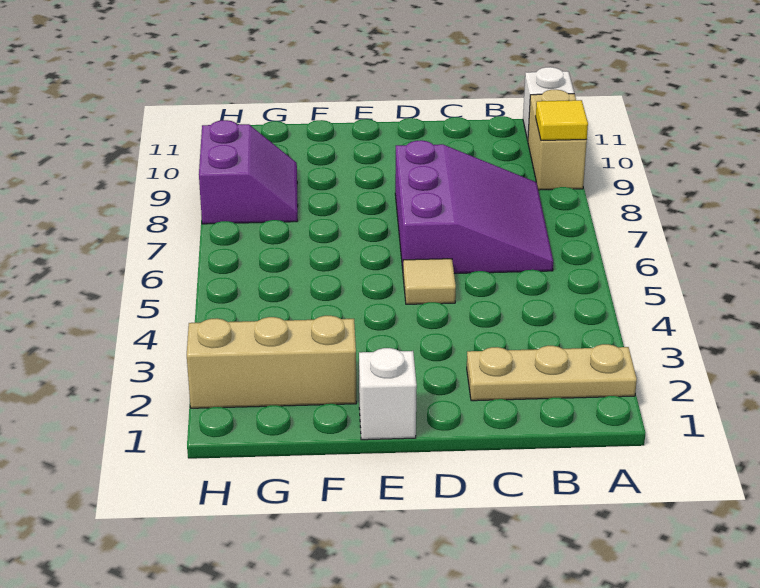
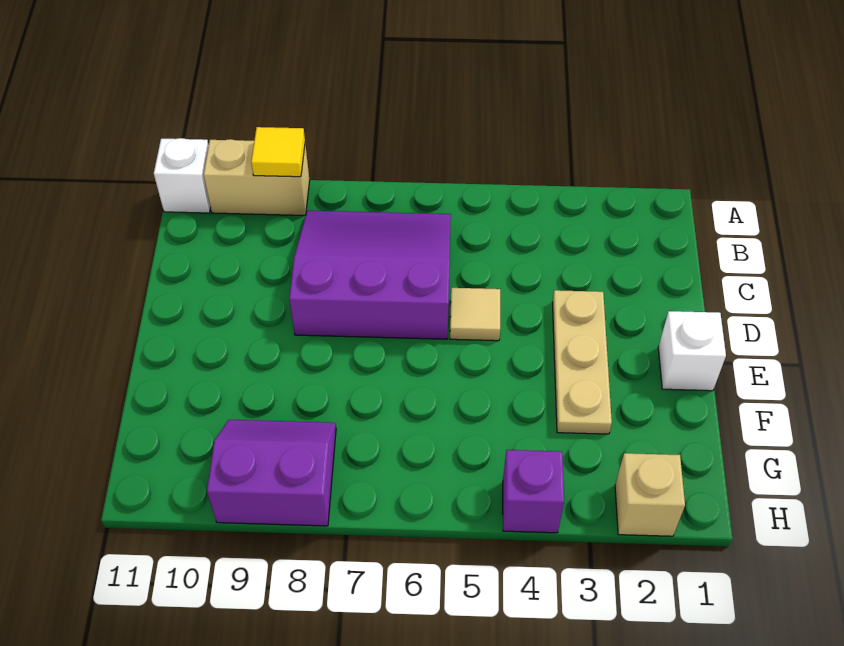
tan plate A2:C2 level 1 -> tan plate D3:F3 level 1
tan brick F2:H2 level 1 -> tan brick H2 level 1
none -> purple brick H4 level 1

